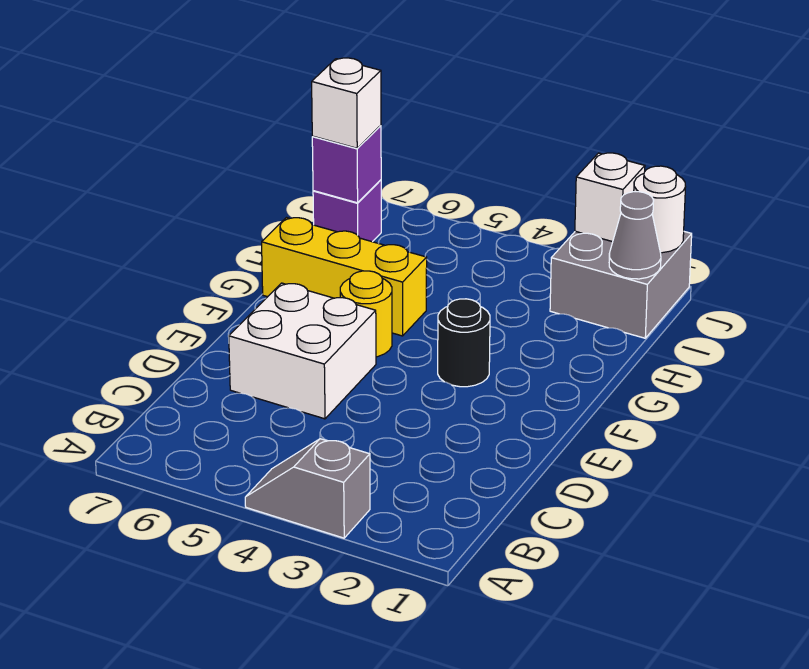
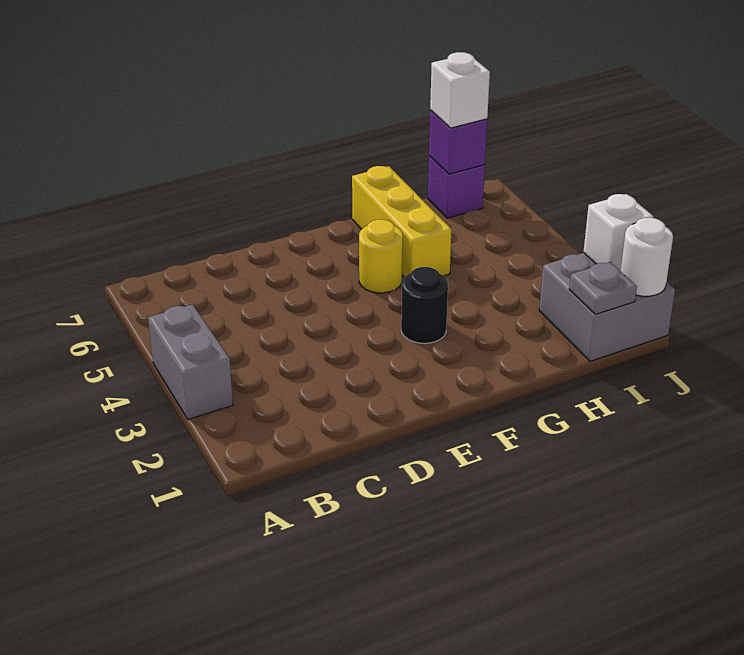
grey slope A3:A4 level 1 top 3 -> grey brick A3:A4 level 1
white brick D5:E6 level 1 -> none
grey cone I1 level 2 -> grey plate I1 level 2

